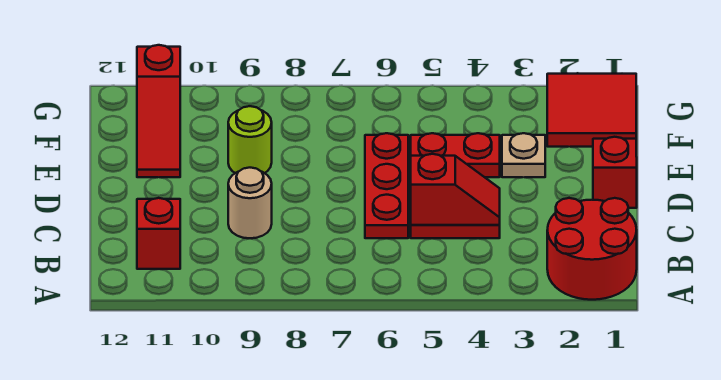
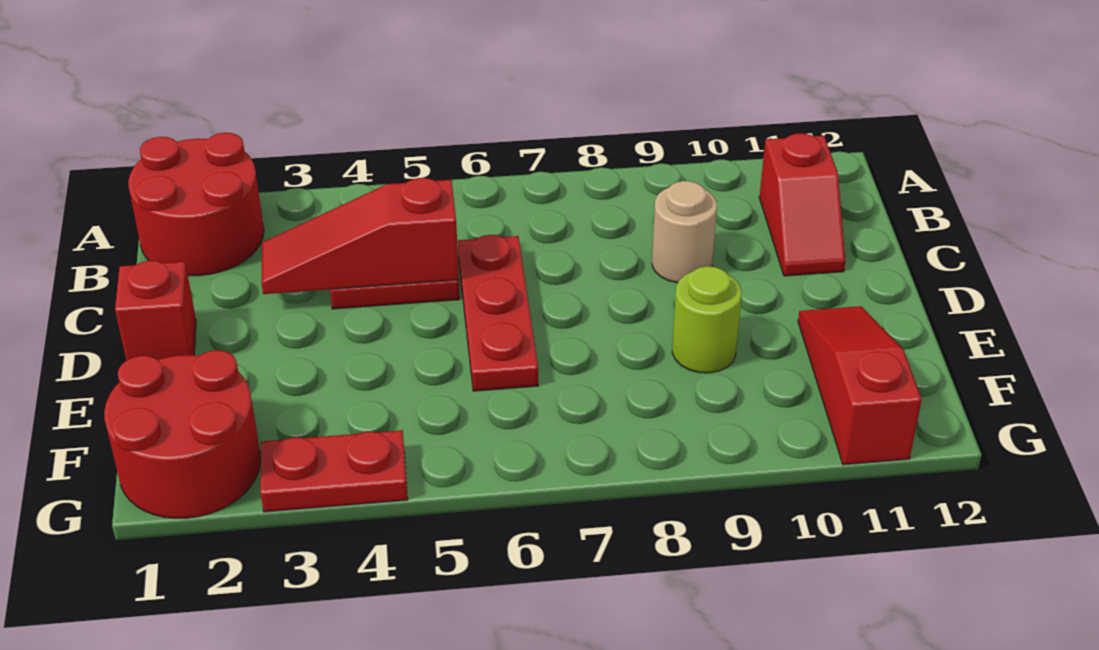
red slope C4:C5 level 2 top 5 -> red slope C3:C5 level 2 top 5
tan plate E3 level 1 -> none
red plate E4:E5 level 1 -> red plate G3:G4 level 1
red tile F1:G2 level 1 -> red round brick F1:G2 level 1

